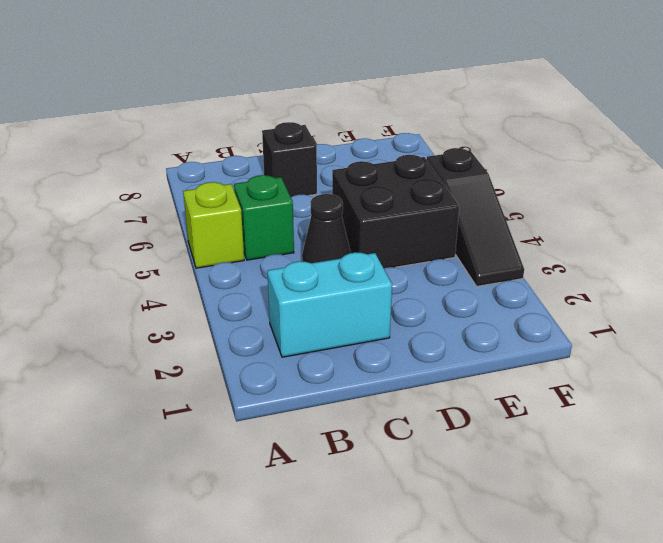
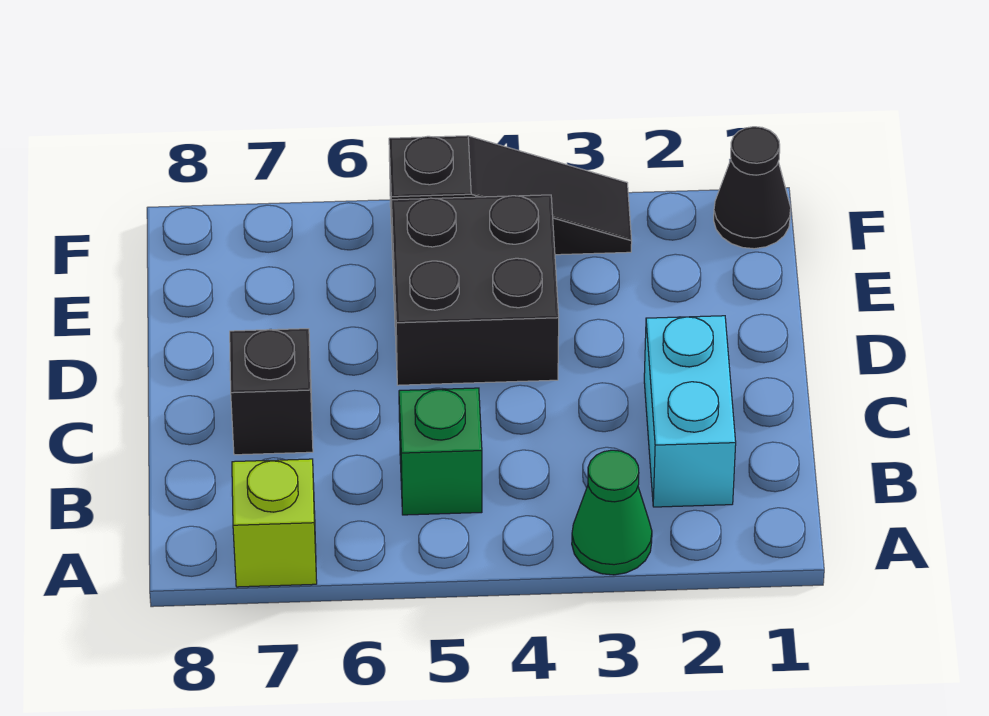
none -> green cone A3 level 1
lime brick A5 level 1 -> lime brick A7 level 1
black cone C4 level 1 -> black cone F1 level 1

